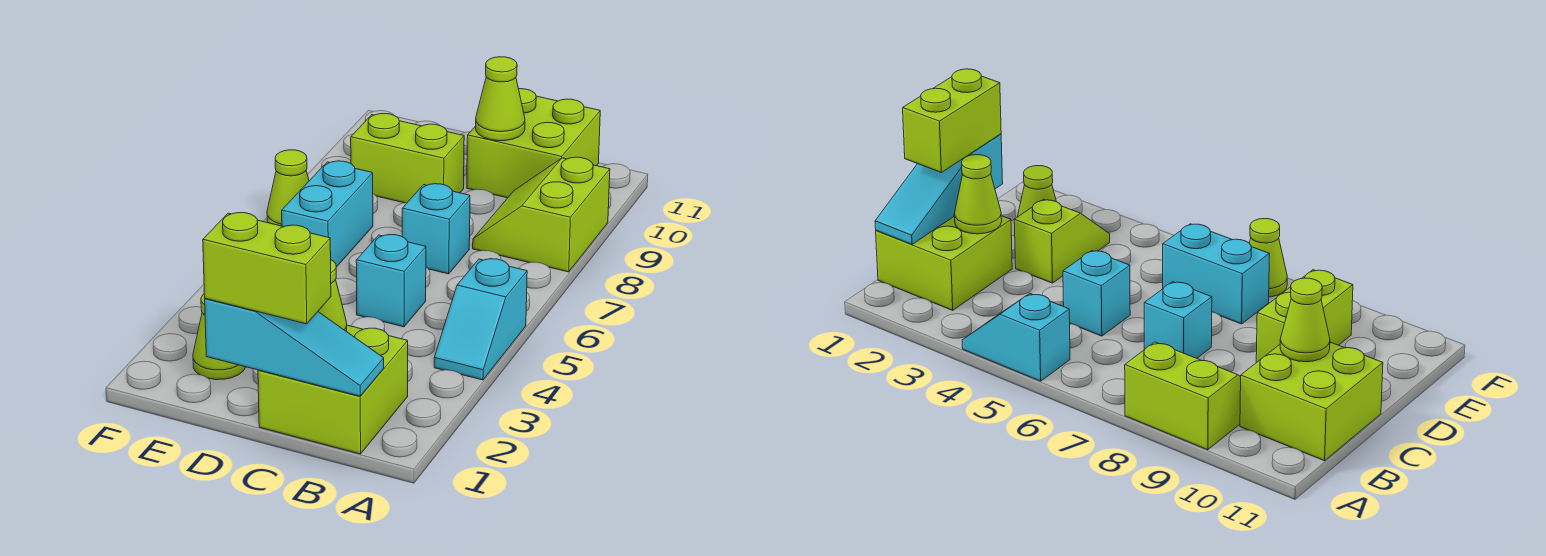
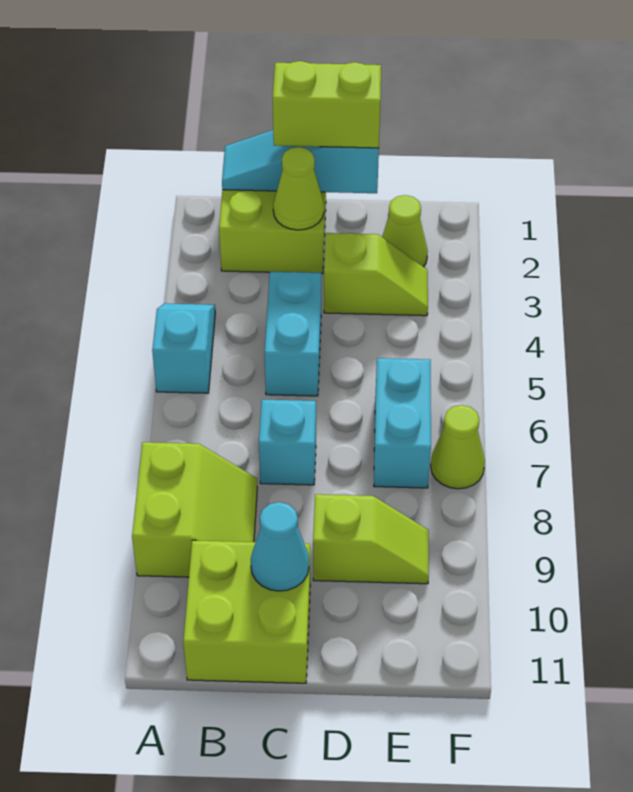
cyan brick C5 level 1 -> cyan brick C4:C5 level 1
lime cone C10 level 2 -> cyan cone C10 level 2
lime brick D9:E9 level 1 -> lime slope D9:E9 level 1 top D

